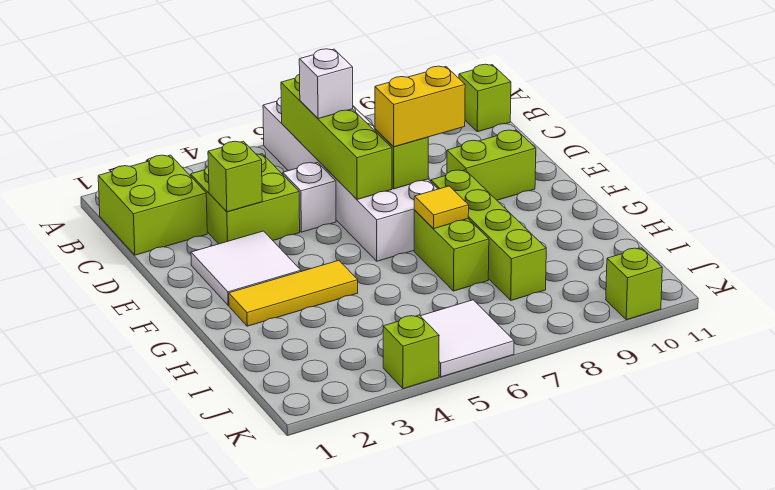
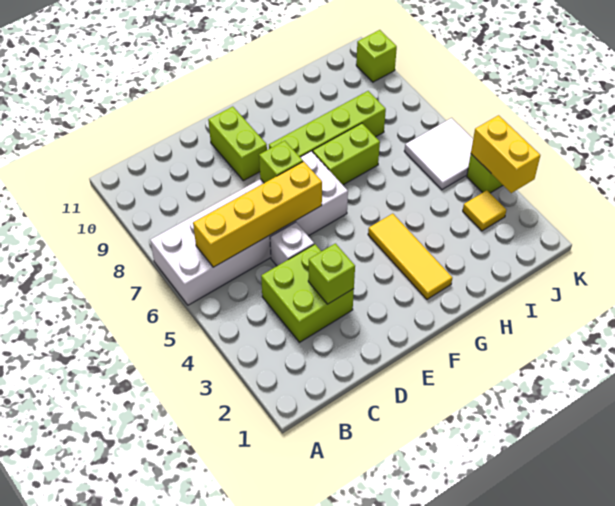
lime brick B1:C2 level 1 -> none
lime brick B6:E6 level 2 -> yellow brick B6:E6 level 2
lime brick B11 level 1 -> none
white brick C6 level 3 -> none
white tile E2:F3 level 1 -> none
yellow brick E7:E8 level 3 -> yellow brick K3:K4 level 2
yellow tile G7 level 2 -> yellow tile J3 level 1

